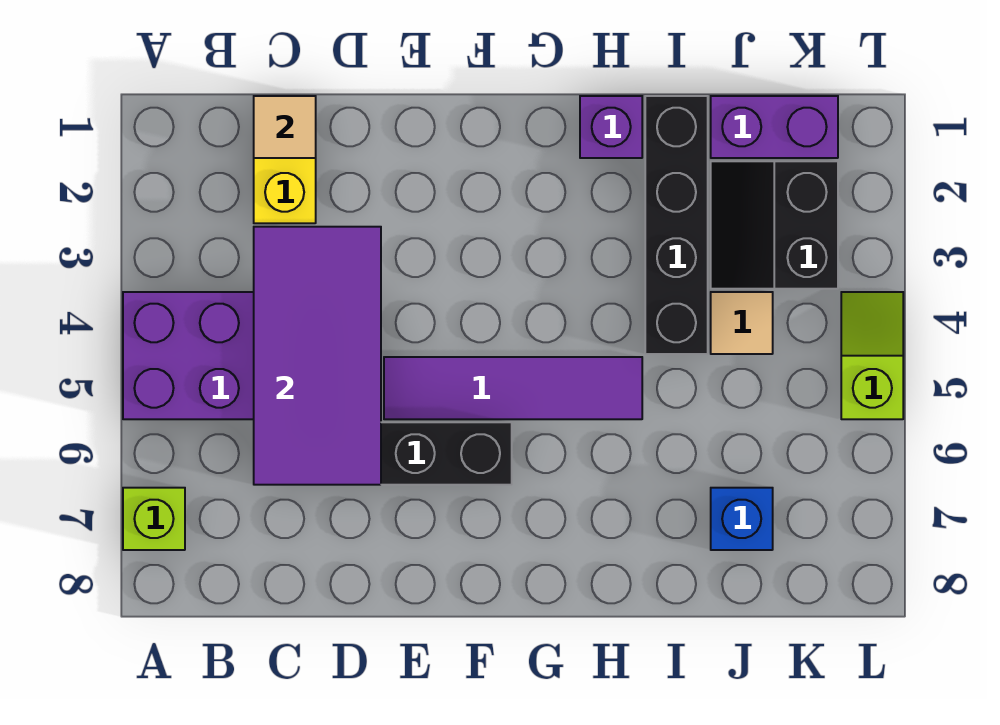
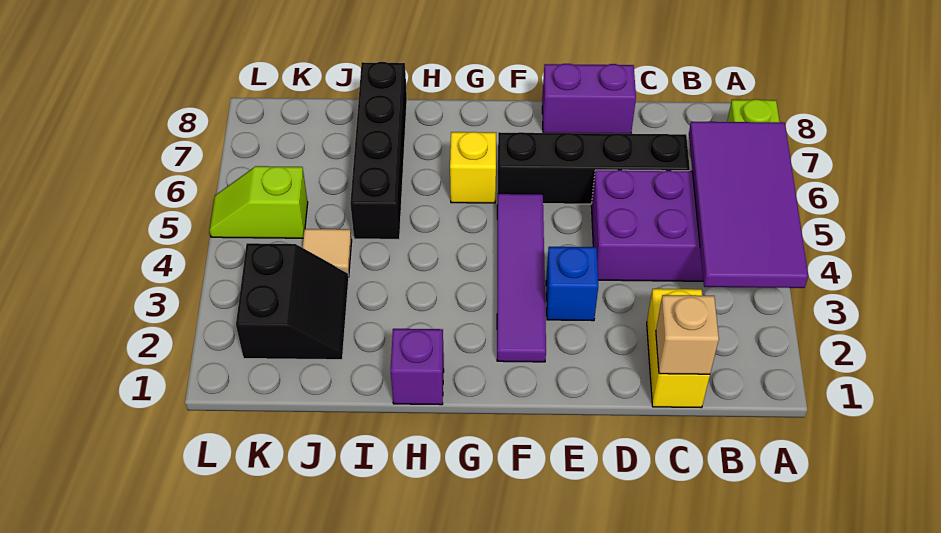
tan tile C1 level 2 -> tan brick C1 level 2
purple tile C3:D6 level 2 -> purple tile A3:B6 level 2
purple tile E5:H5 level 1 -> purple tile F2:F5 level 1
none -> yellow brick G6 level 1
black brick I1:I4 level 1 -> black brick I5:I8 level 1
purple brick J1:K1 level 1 -> purple brick D8:E8 level 1
blue brick J7 level 1 -> blue brick E3 level 1
lime slope L4:L5 level 1 top 5 -> lime slope K5:L5 level 1 top K

